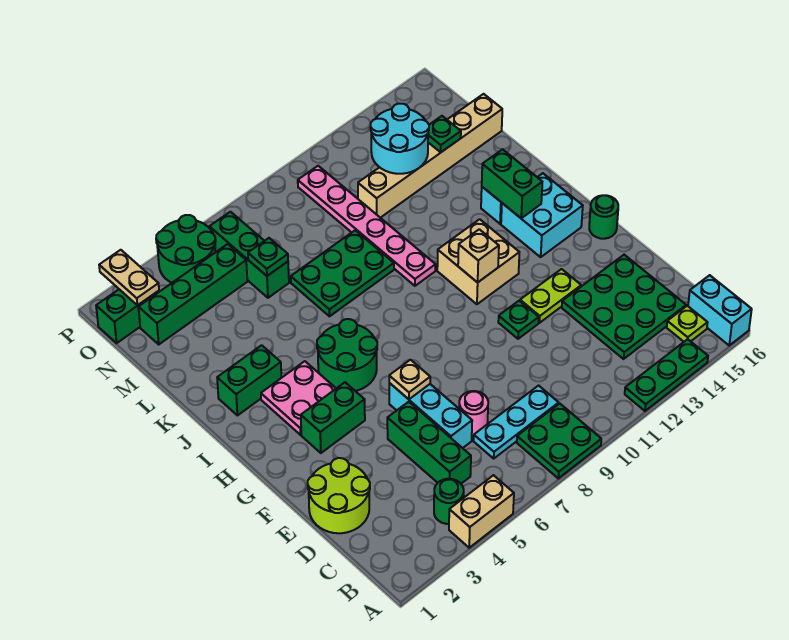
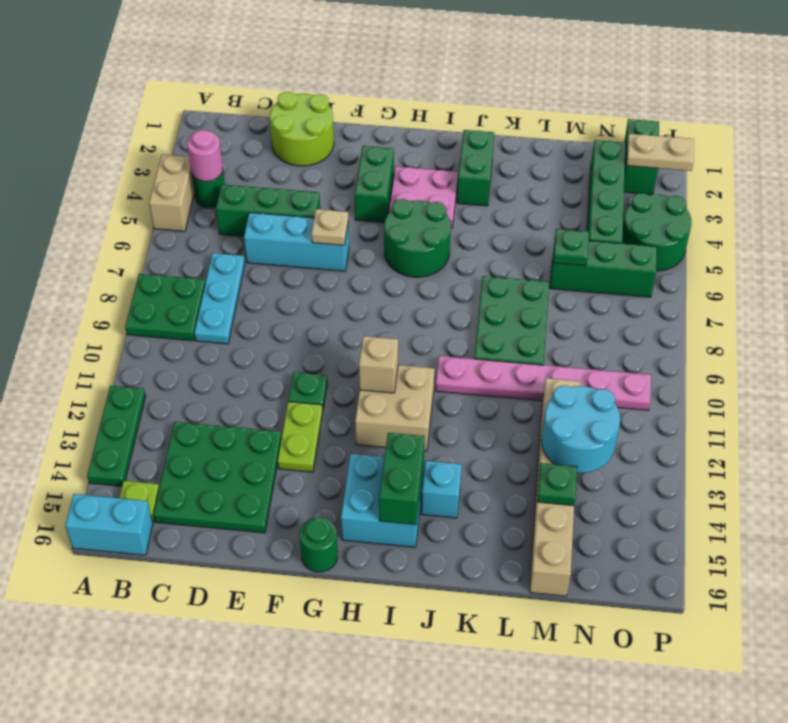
pink round brick D7 level 1 -> pink round brick B4 level 2
green brick I14:J14 level 2 -> green brick I14:I15 level 2

